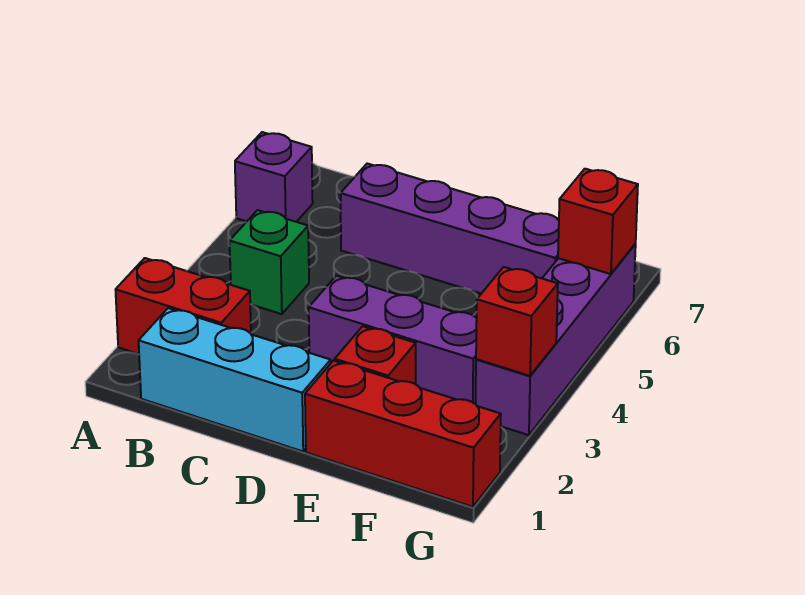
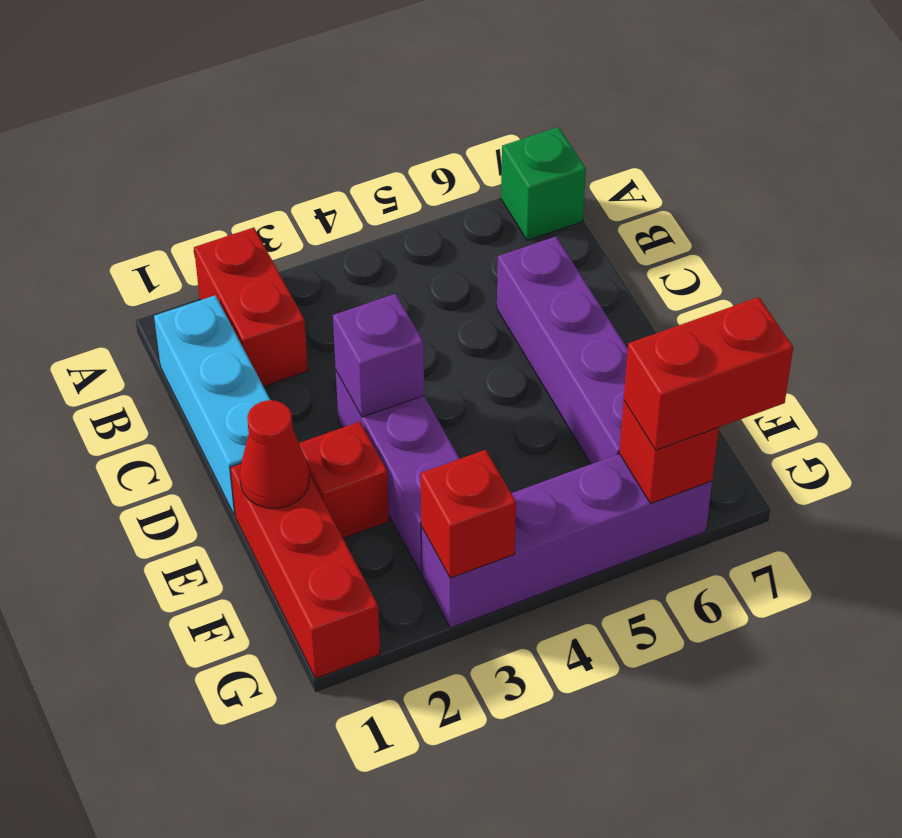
purple brick A6 level 1 -> purple brick D3 level 2
green brick B4 level 1 -> green brick A7 level 1
none -> red cone E1 level 2
none -> red brick G6:G7 level 3

